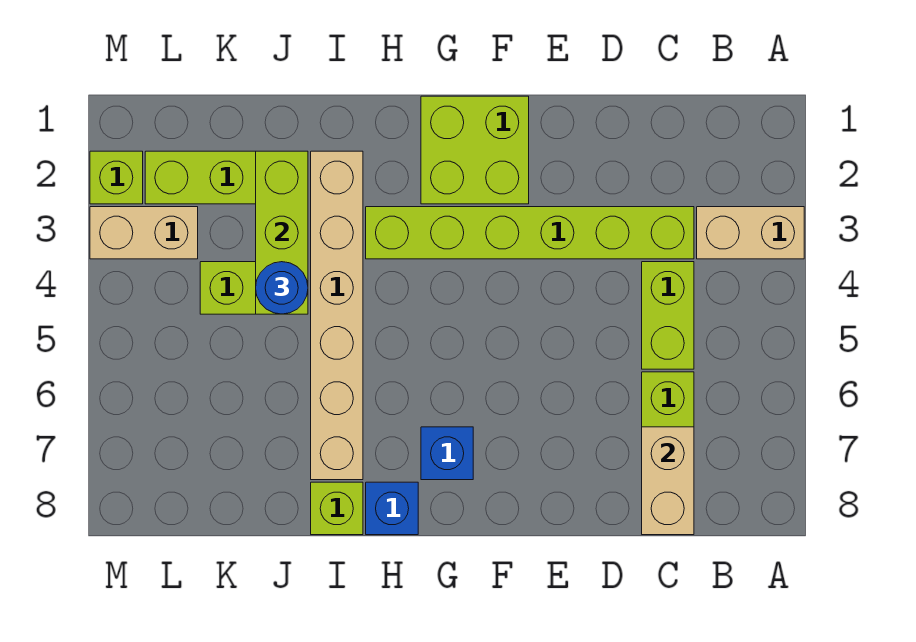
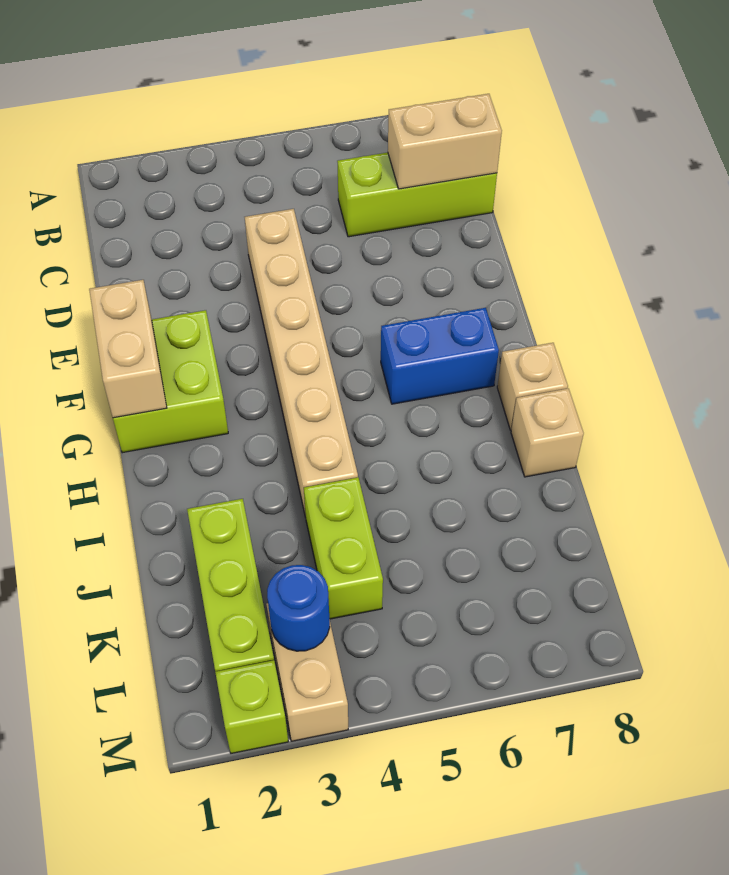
tan brick A3:B3 level 1 -> tan brick F1:G1 level 2
lime brick C3:H3 level 1 -> none
lime brick C4:C5 level 1 -> none
blue brick G7 level 1 -> blue brick G6:G7 level 1
blue brick H8 level 1 -> tan brick H8 level 1
tan brick I2:I7 level 1 -> tan brick D4:I4 level 1
lime brick I8 level 1 -> tan brick I8 level 1
lime brick J2:J4 level 2 -> none
blue round brick J4 level 3 -> blue round brick L3 level 2

